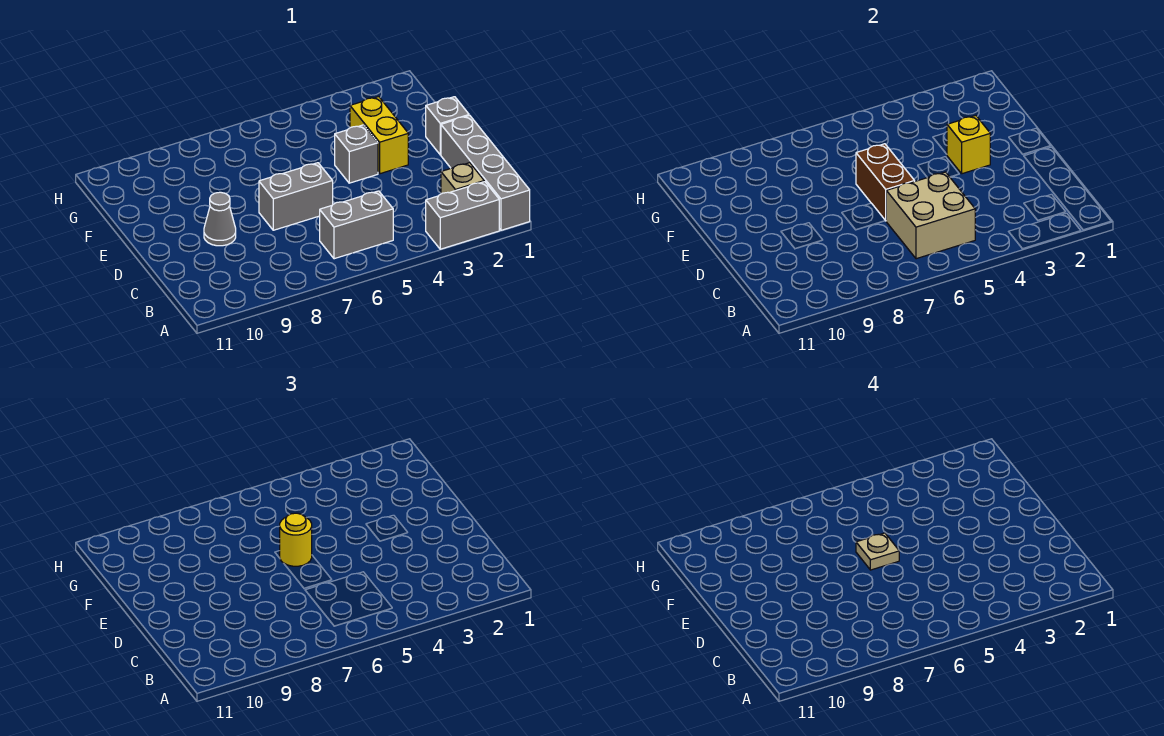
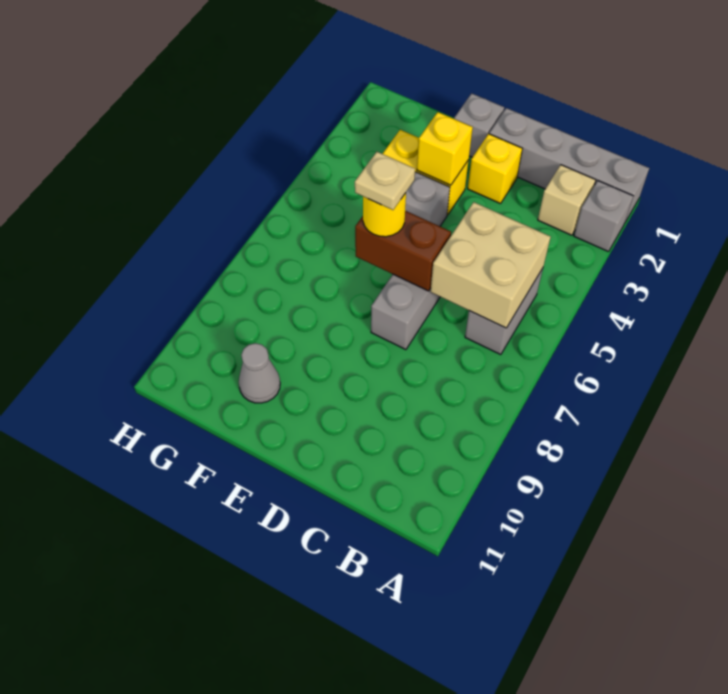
grey brick A2:A3 level 1 -> grey brick A2 level 1
none -> yellow brick D2 level 1
grey cone D9 level 1 -> grey cone F10 level 1

